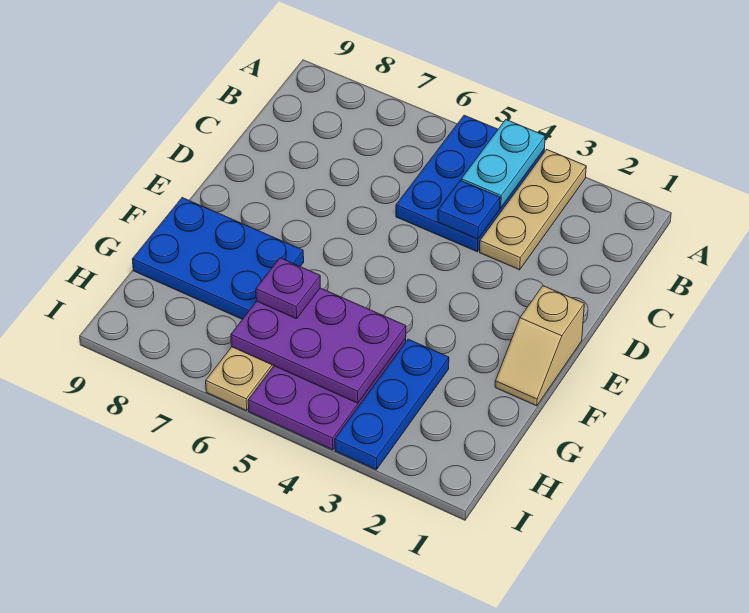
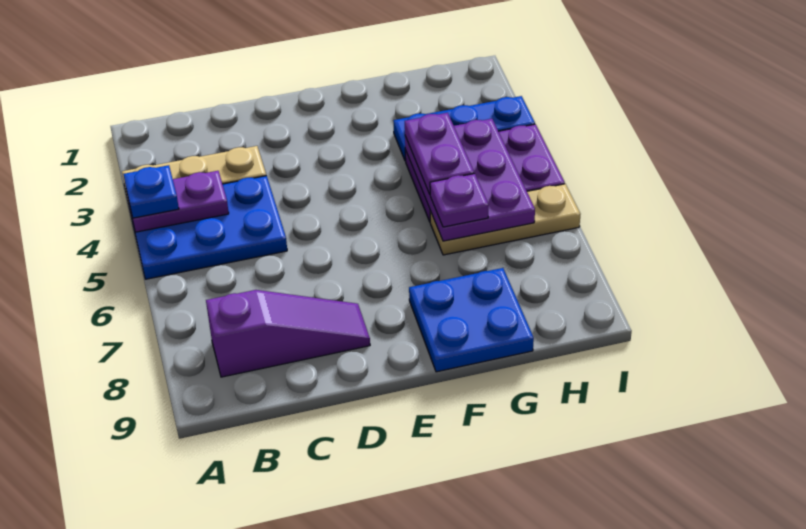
cyan plate A4:B4 level 2 -> purple plate A4:B4 level 2
none -> purple slope B8:D8 level 1 top B
blue plate C4 level 2 -> blue plate A4 level 3
tan slope E1:F1 level 1 top E -> none
blue plate F7:G9 level 1 -> blue plate F8:G9 level 1
none -> purple plate G4:G5 level 3

